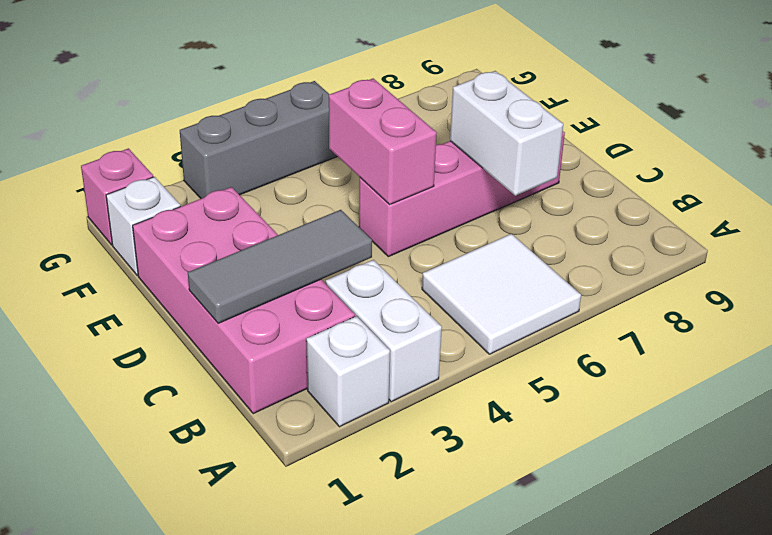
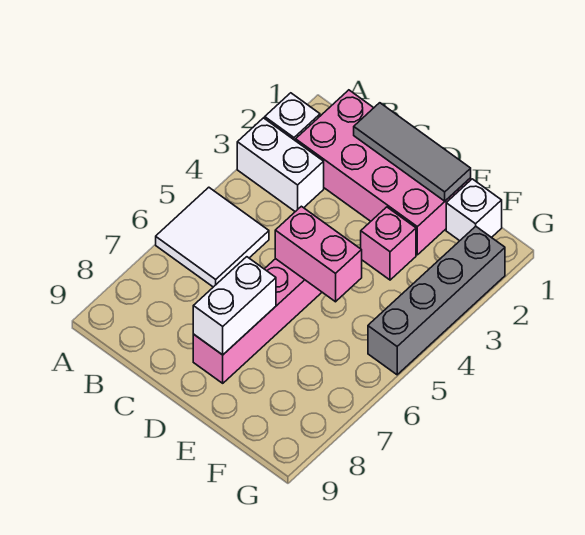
grey tile C1:C3 level 2 -> grey tile C1:E1 level 2
white brick C7:D7 level 2 -> white brick D7:D8 level 2
pink brick G1 level 1 -> pink brick E3 level 1
grey brick G3:G5 level 1 -> grey brick G2:G5 level 1

